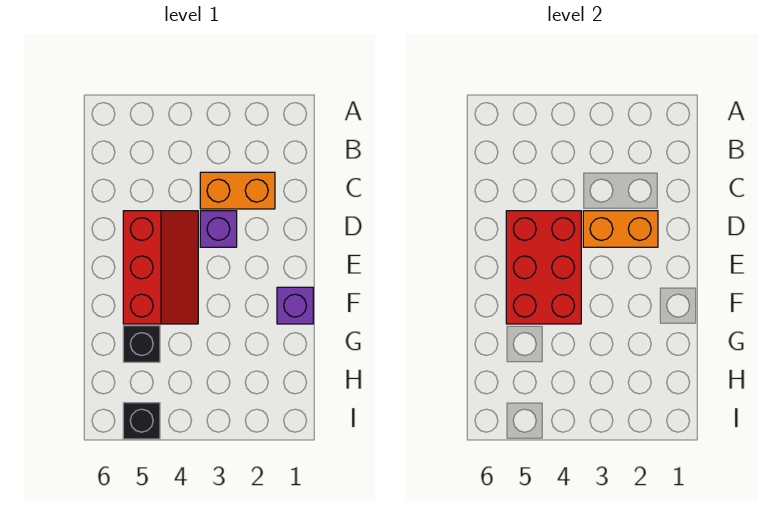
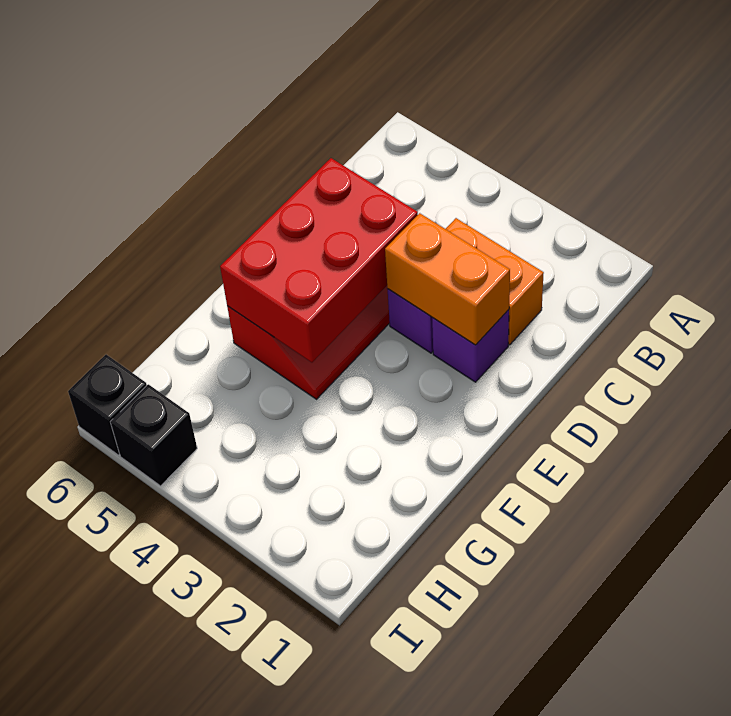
purple brick F1 level 1 -> purple brick D2 level 1
black brick G5 level 1 -> black brick I6 level 1

